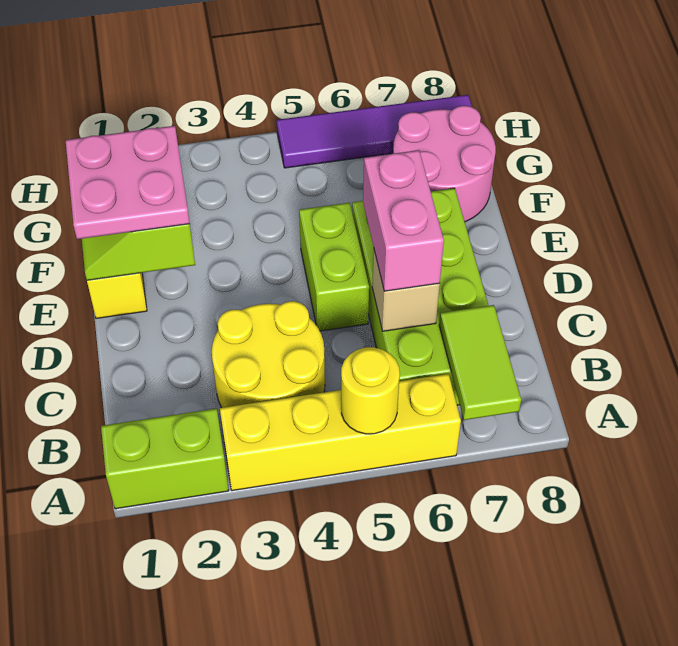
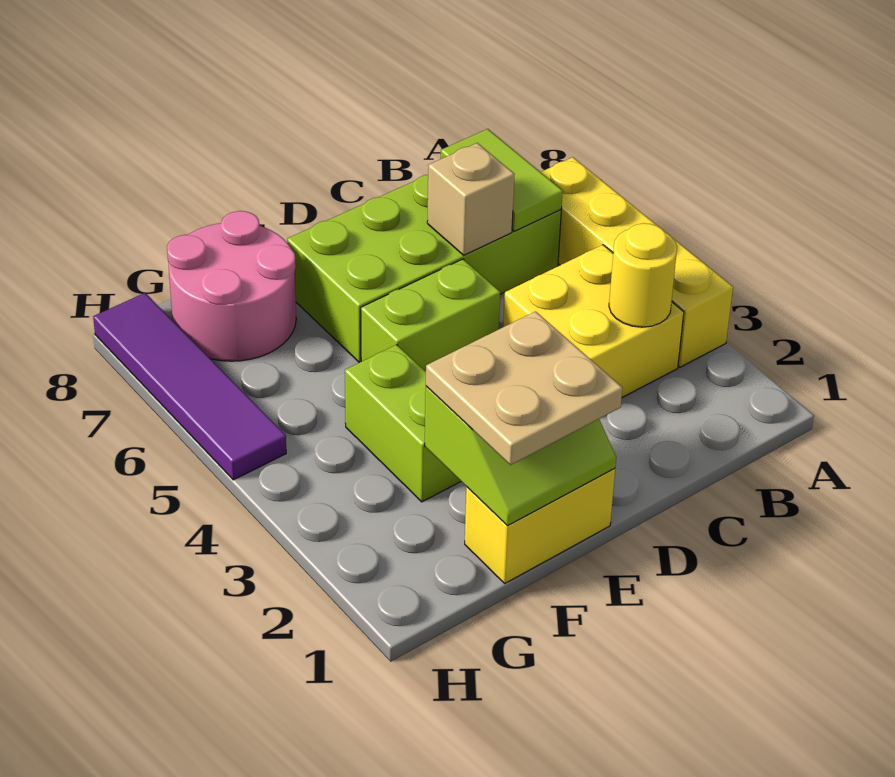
lime brick A1:A2 level 1 -> lime brick F3:F4 level 1
yellow round brick A5 level 2 -> yellow round brick B3 level 2
lime tile A7:B7 level 2 -> lime tile B6:B7 level 2
yellow round brick B3:C4 level 1 -> yellow brick B3:C4 level 1
pink brick C6:D6 level 3 -> none
pink plate E1:F2 level 3 -> tan plate E1:F2 level 3

